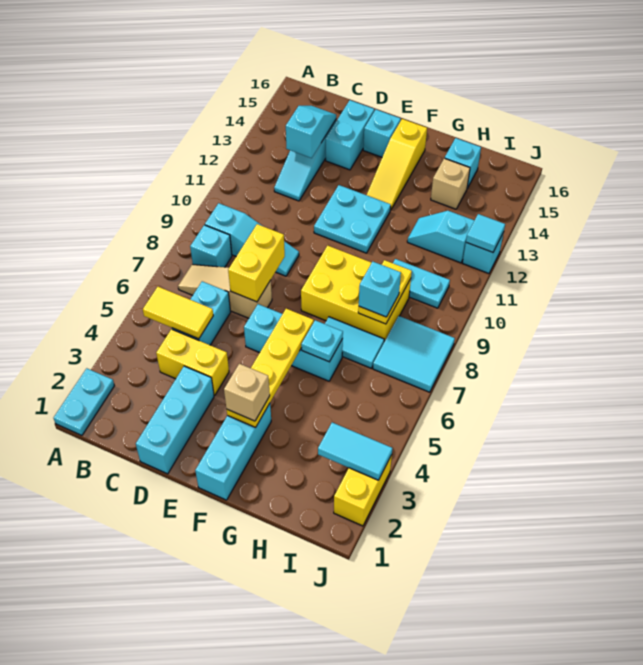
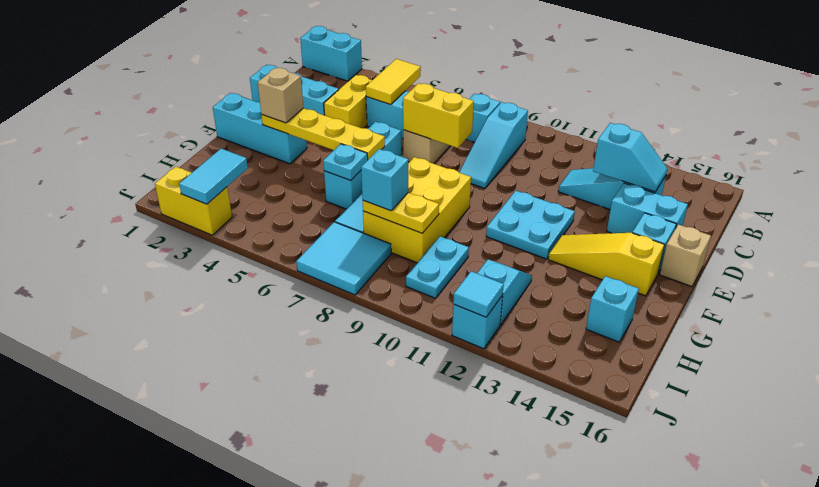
cyan plate A1:A2 level 1 -> cyan brick A1:A2 level 1
tan brick H14 level 1 -> tan brick E16 level 1

